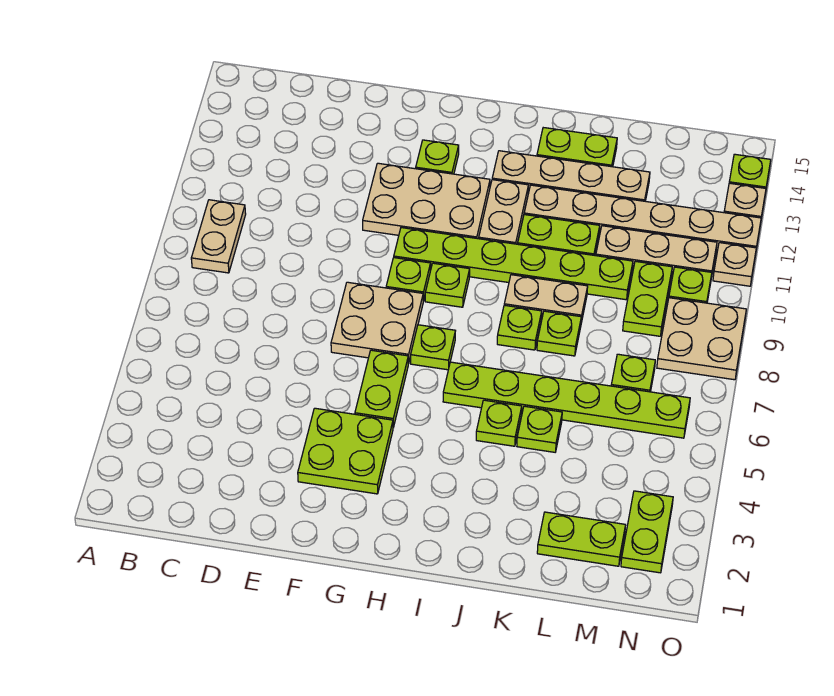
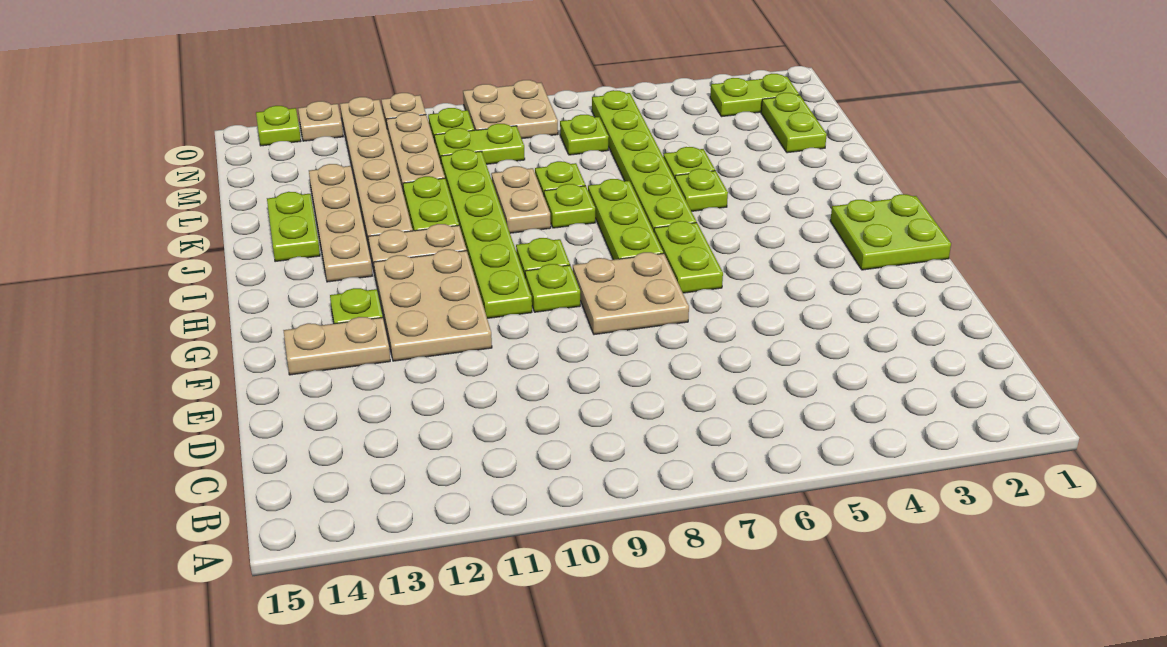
tan plate B9:B10 level 1 -> tan plate F13:F14 level 1
lime plate F3:G4 level 1 -> lime plate G1:H2 level 1
lime plate G5:G6 level 1 -> lime plate G6:H6 level 1
lime plate H7 level 1 -> lime plate H7:J7 level 1

